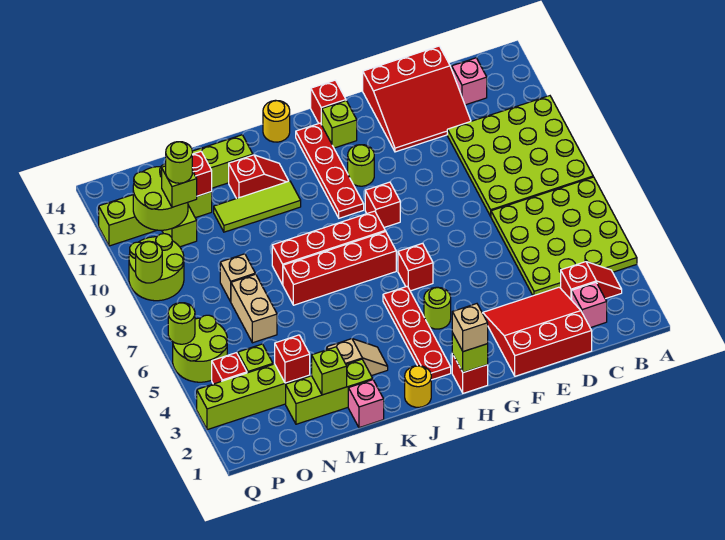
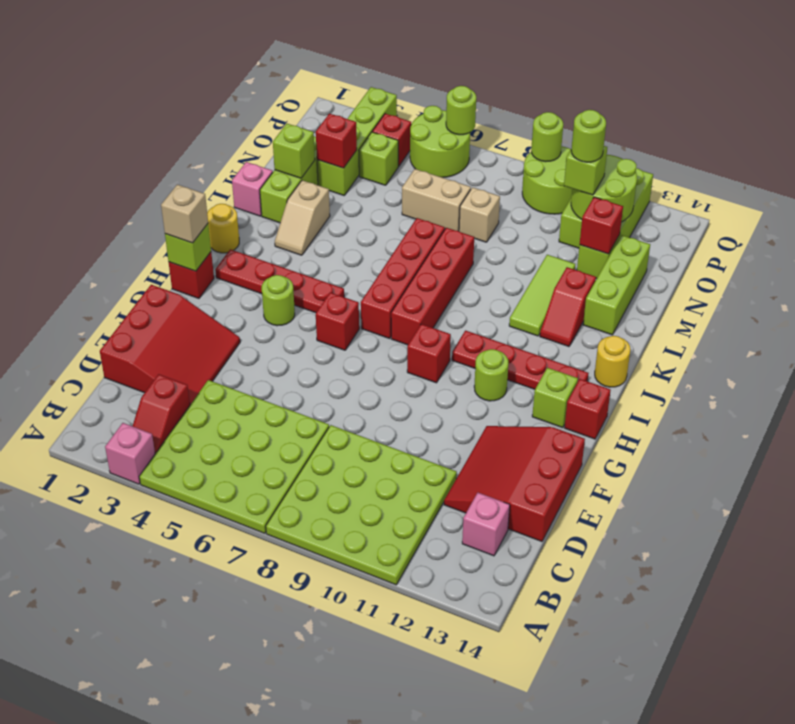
pink brick C2 level 1 -> pink brick A3 level 1

